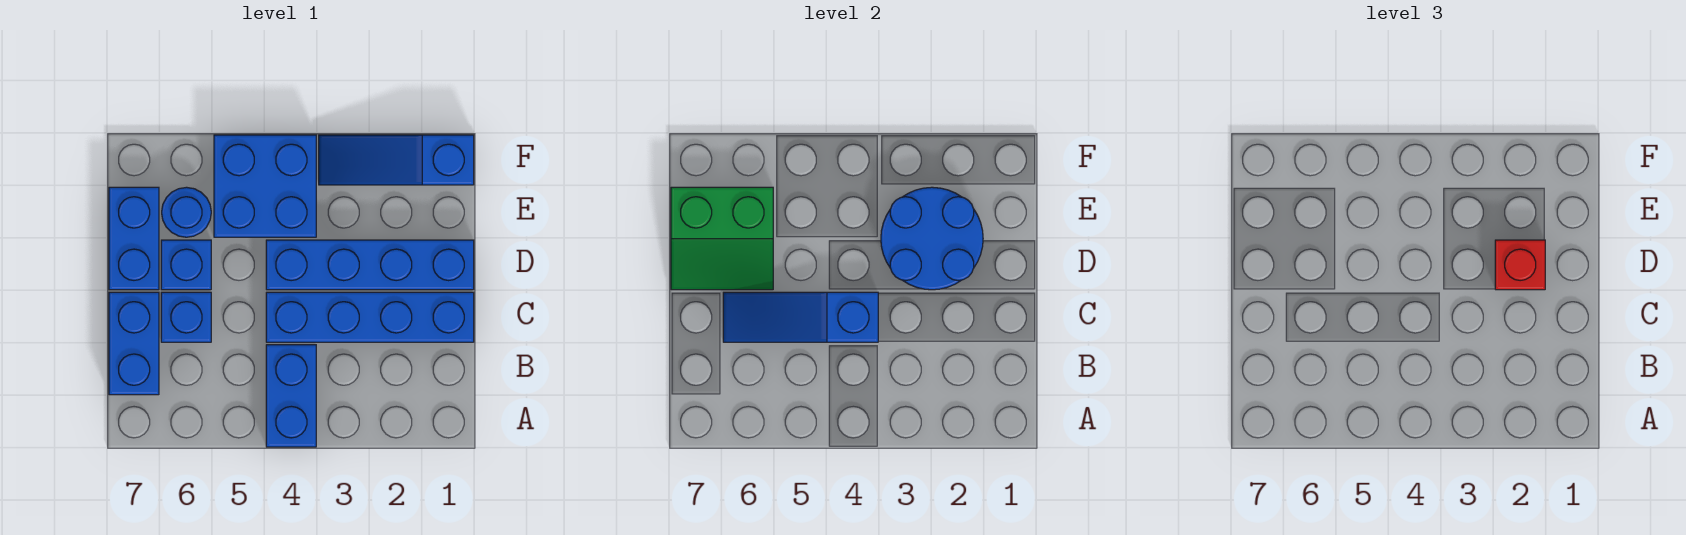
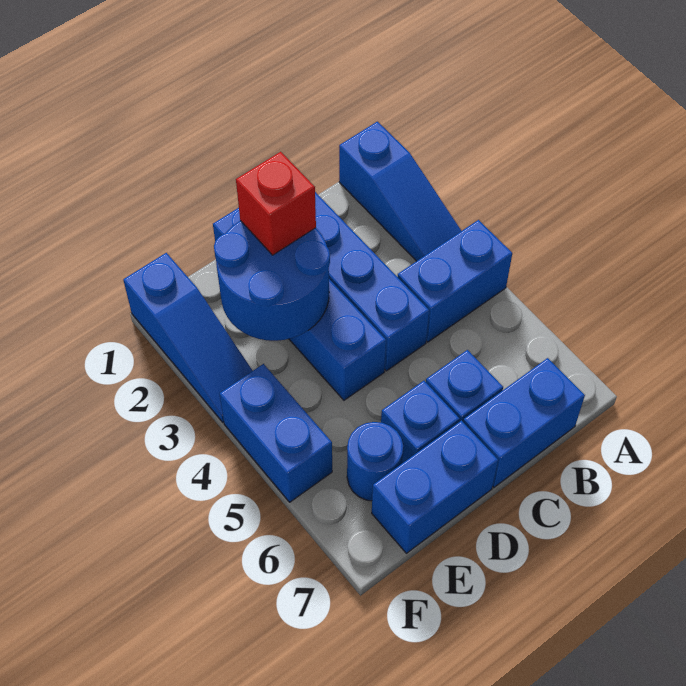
blue slope C4:C6 level 2 top 4 -> blue slope A1:A3 level 1 top 1
green slope D6:E7 level 2 top E -> none
blue brick E4:F5 level 1 -> blue brick F4:F5 level 1

